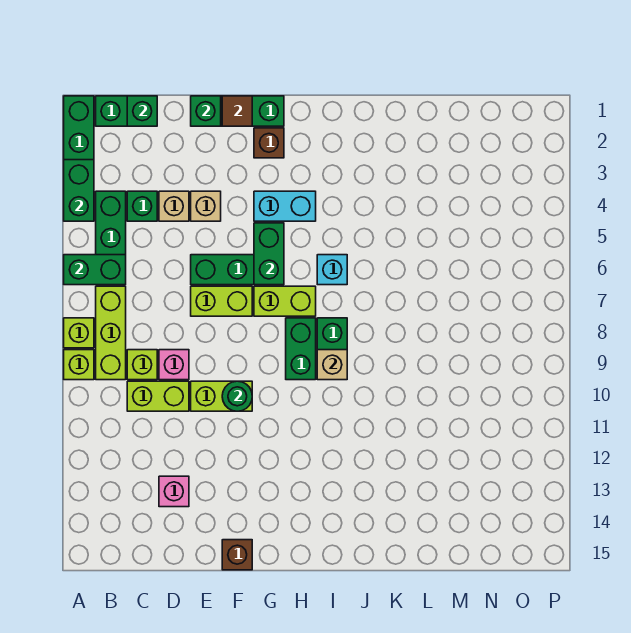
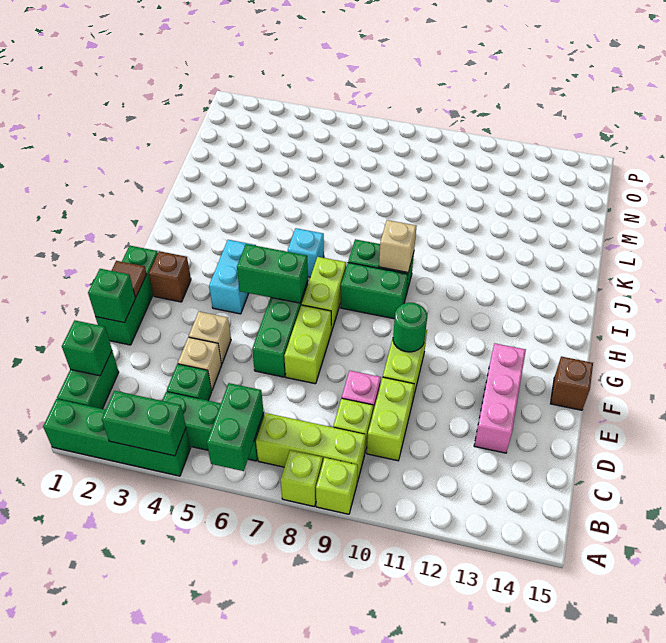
pink brick D13 level 1 -> pink brick D13:F13 level 1

